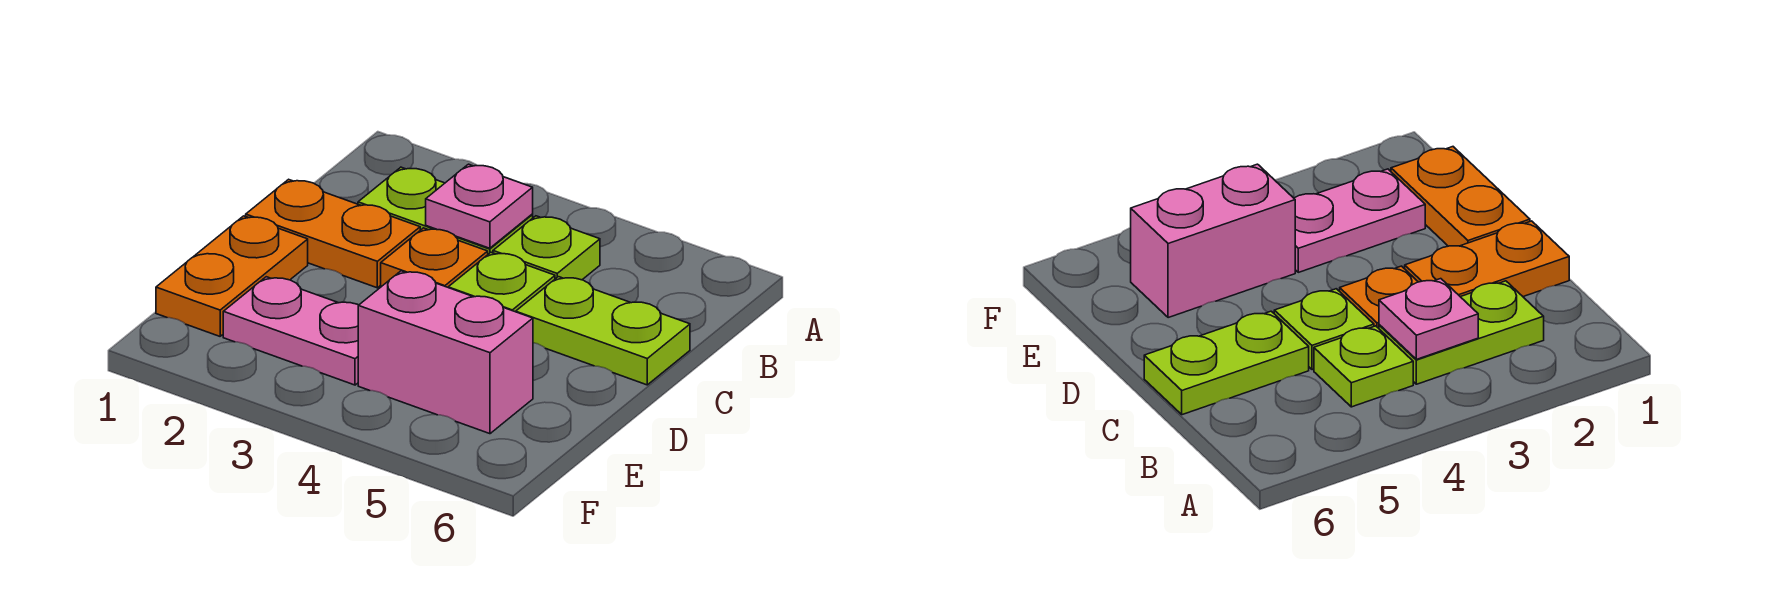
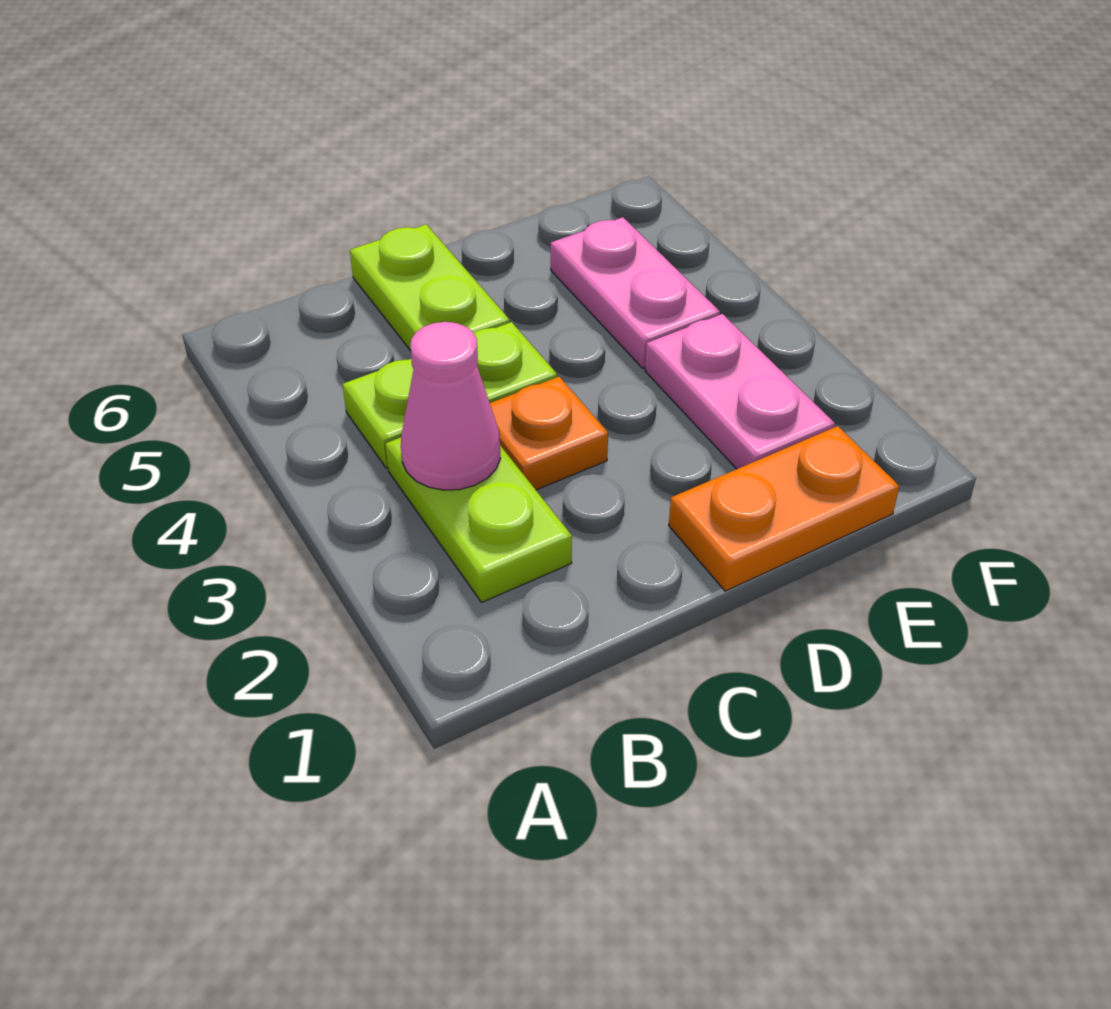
pink plate B3 level 2 -> pink cone B3 level 2
orange plate C1:C2 level 1 -> none
pink brick E4:E5 level 1 -> pink plate E4:E5 level 1

